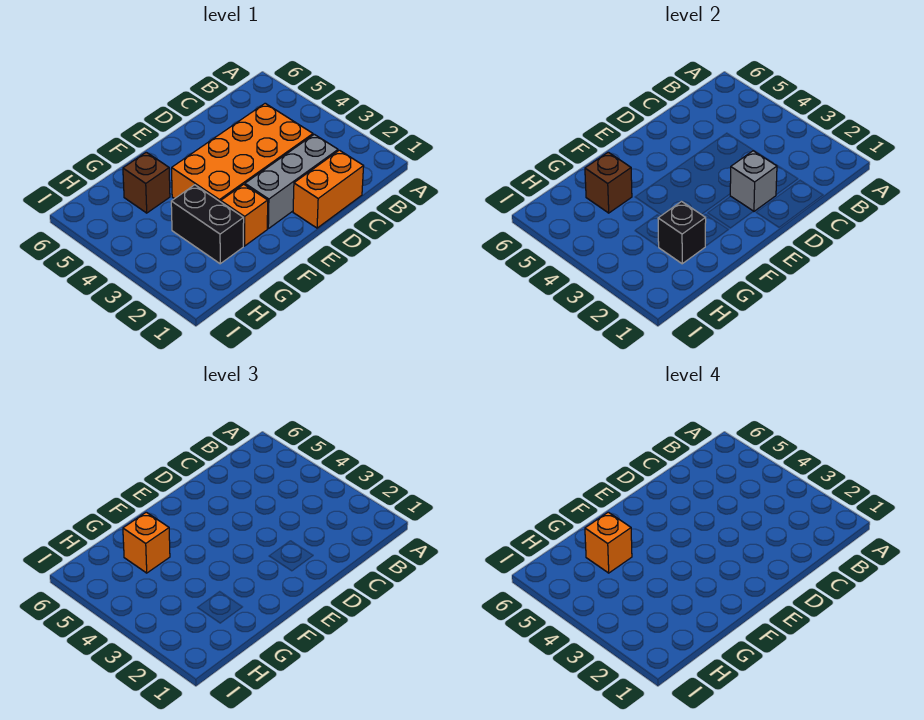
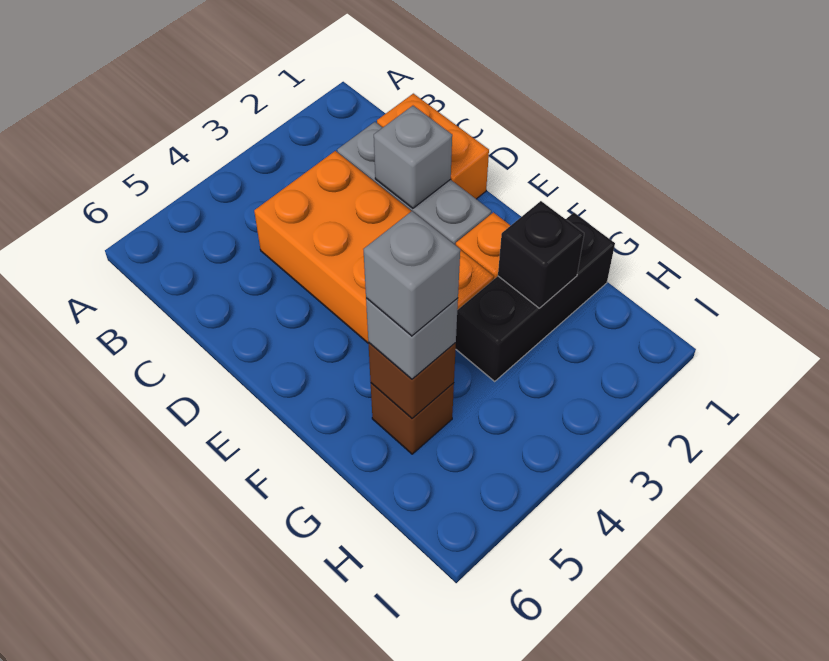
black brick G2:G3 level 1 -> black brick G1:G3 level 1
orange brick G5 level 3 -> grey brick G5 level 3
orange brick G5 level 4 -> grey brick G5 level 4

